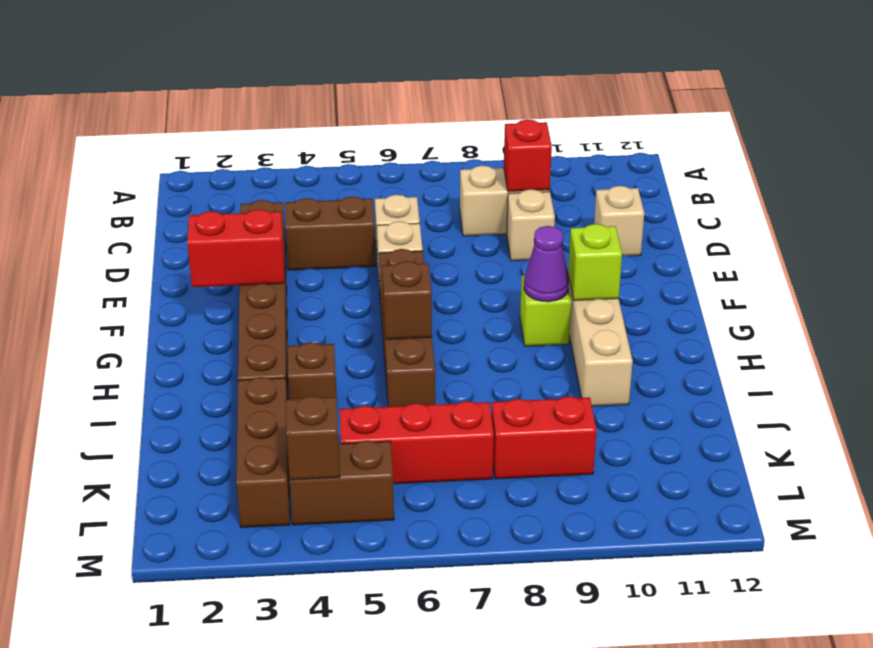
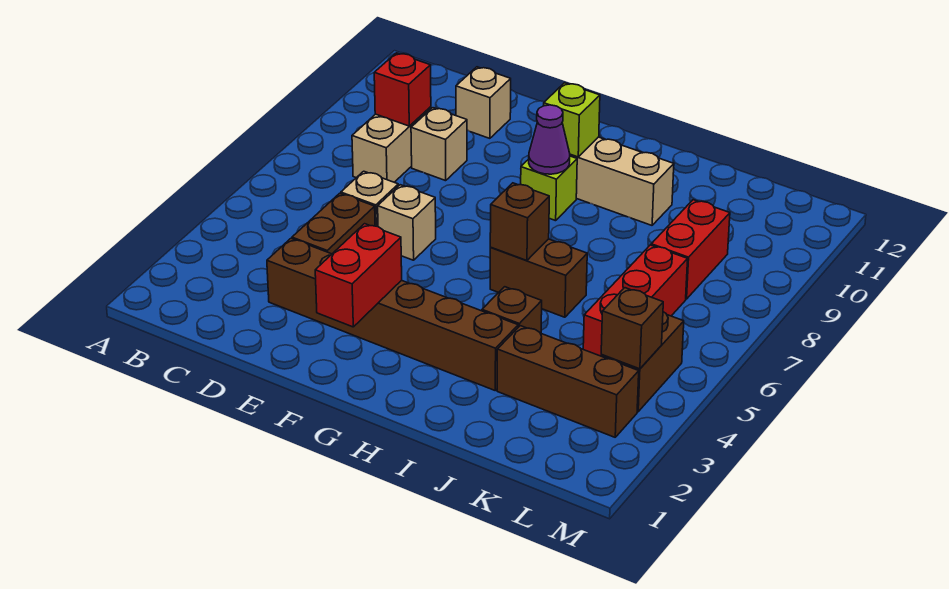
brown brick F6:I6 level 1 -> brown brick H6:I6 level 1

